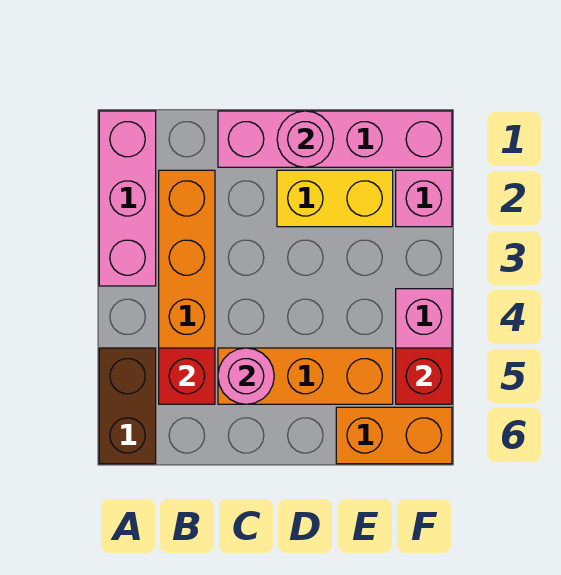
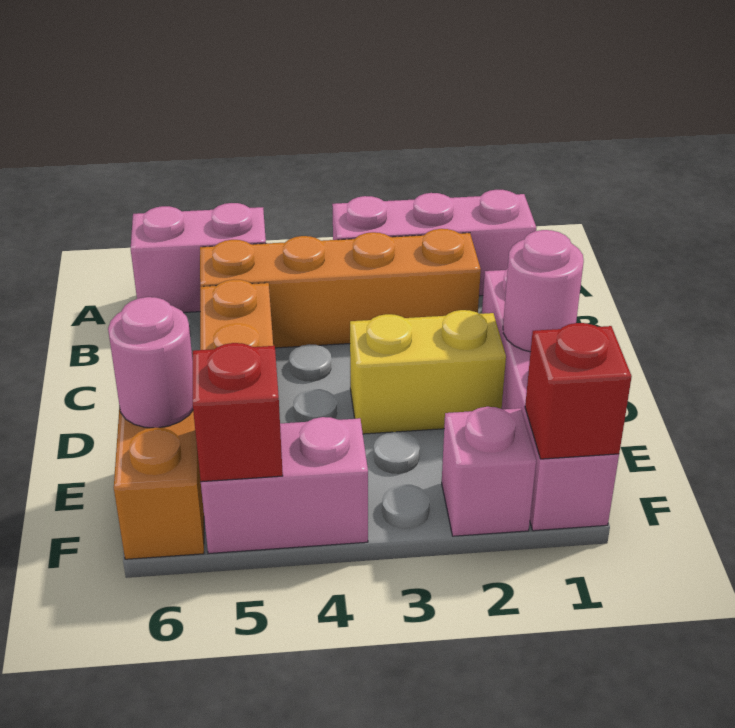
brown brick A5:A6 level 1 -> pink brick A5:A6 level 1
red brick B5 level 2 -> red brick F1 level 2
pink round brick C5 level 2 -> pink round brick E6 level 2
yellow brick D2:E2 level 1 -> yellow brick D2:D3 level 1

